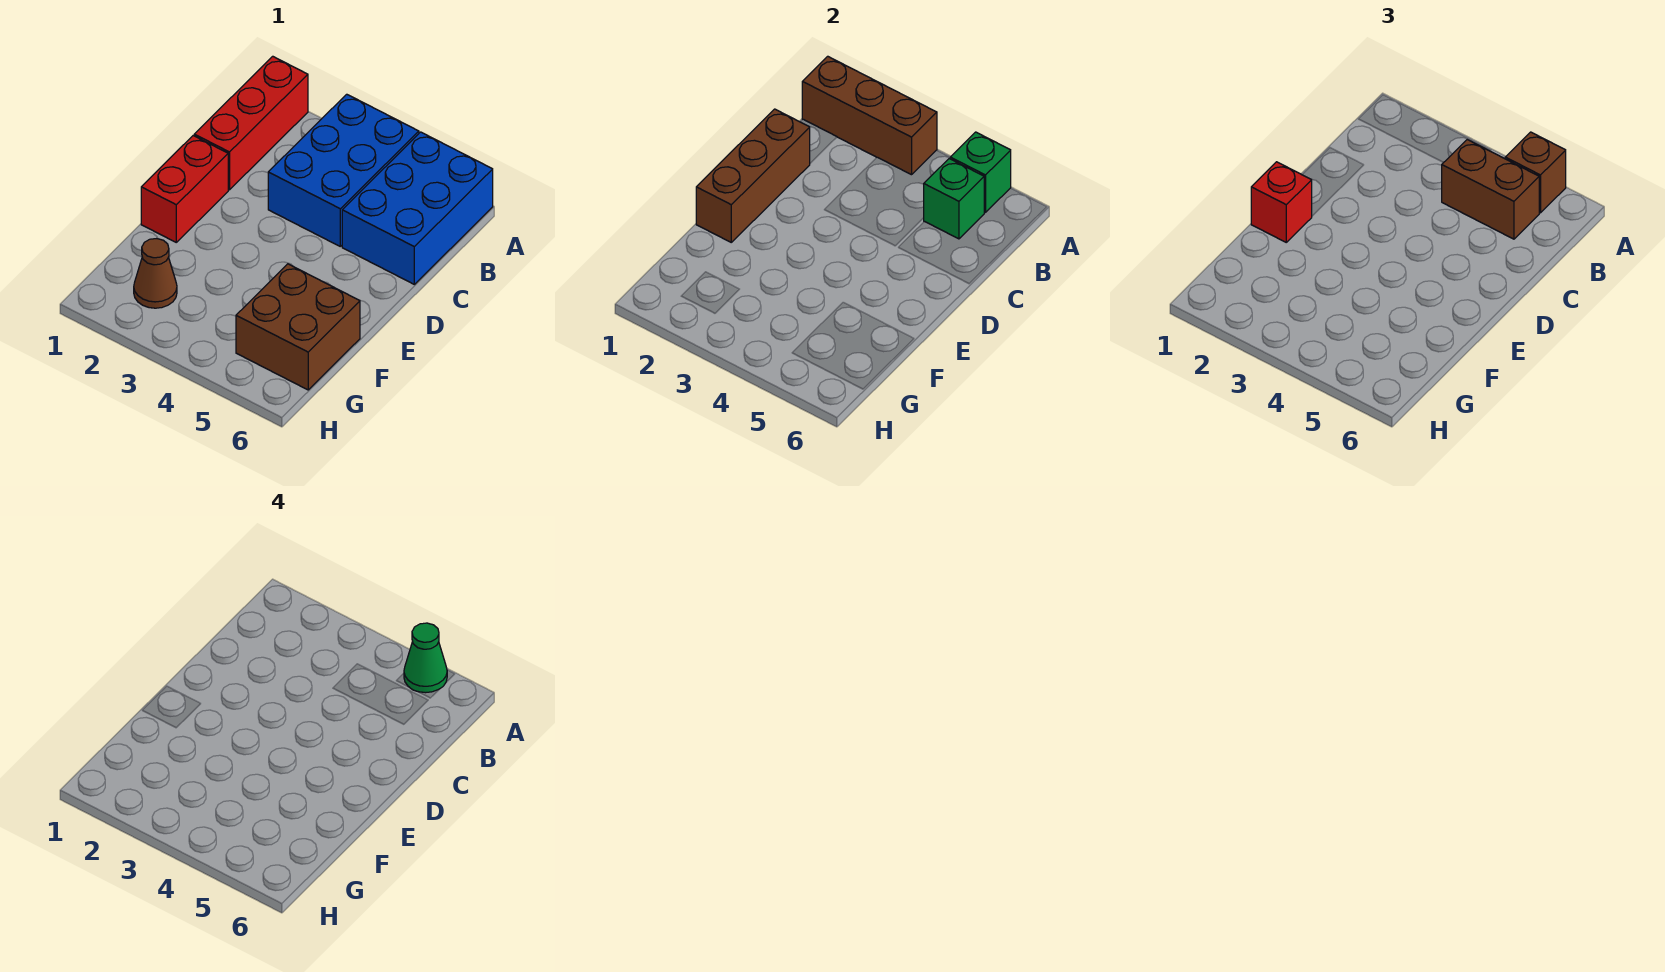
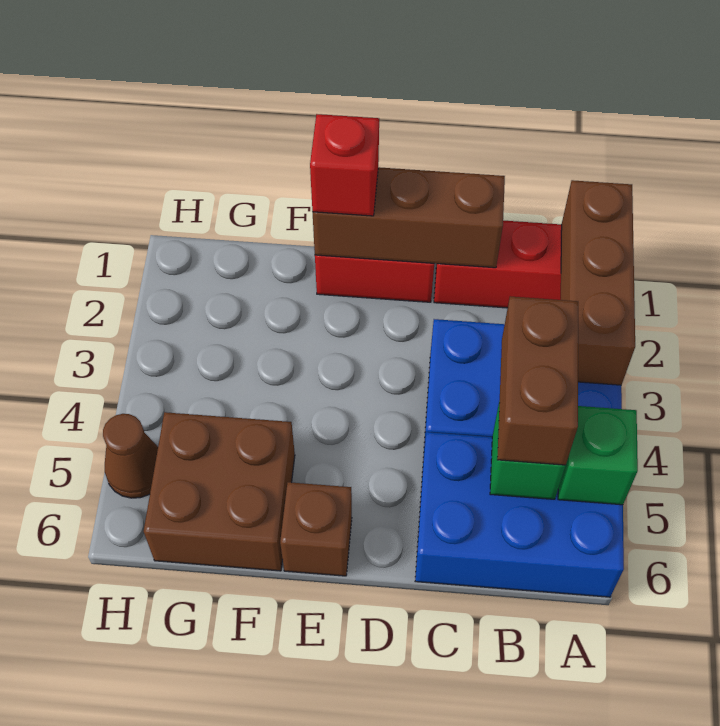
brown brick A5 level 3 -> brown brick E6 level 1
green cone A5 level 4 -> none
brown cone G2 level 1 -> brown cone H5 level 1

